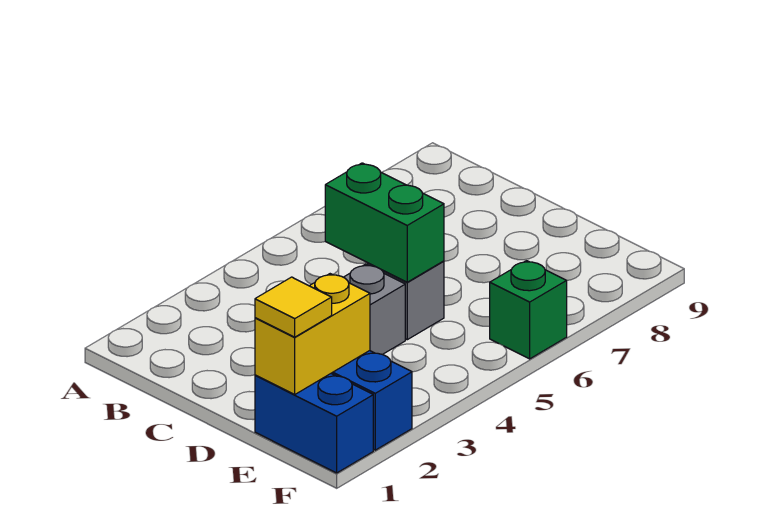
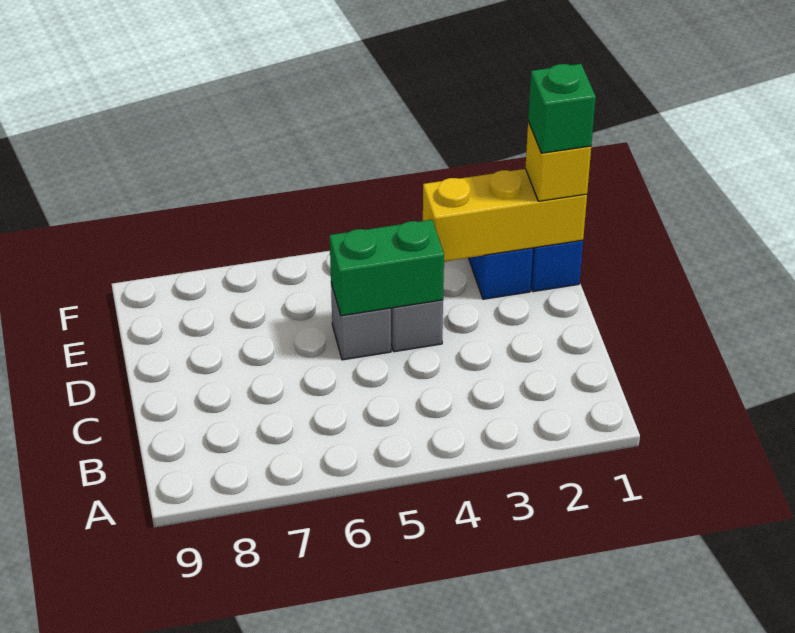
green brick C5:D5 level 2 -> green brick D4:D5 level 2
yellow brick E1:E2 level 2 -> yellow brick E1:E3 level 2
yellow tile E1 level 3 -> yellow brick E1 level 3
green brick F6 level 1 -> green brick E1 level 4

